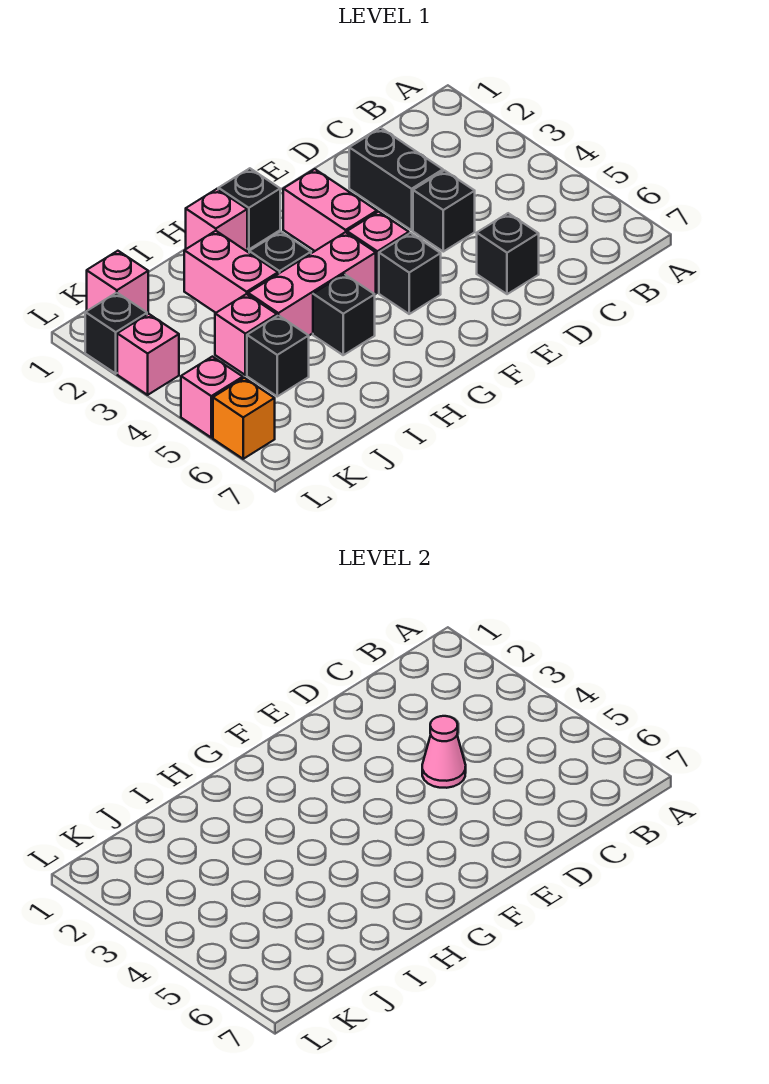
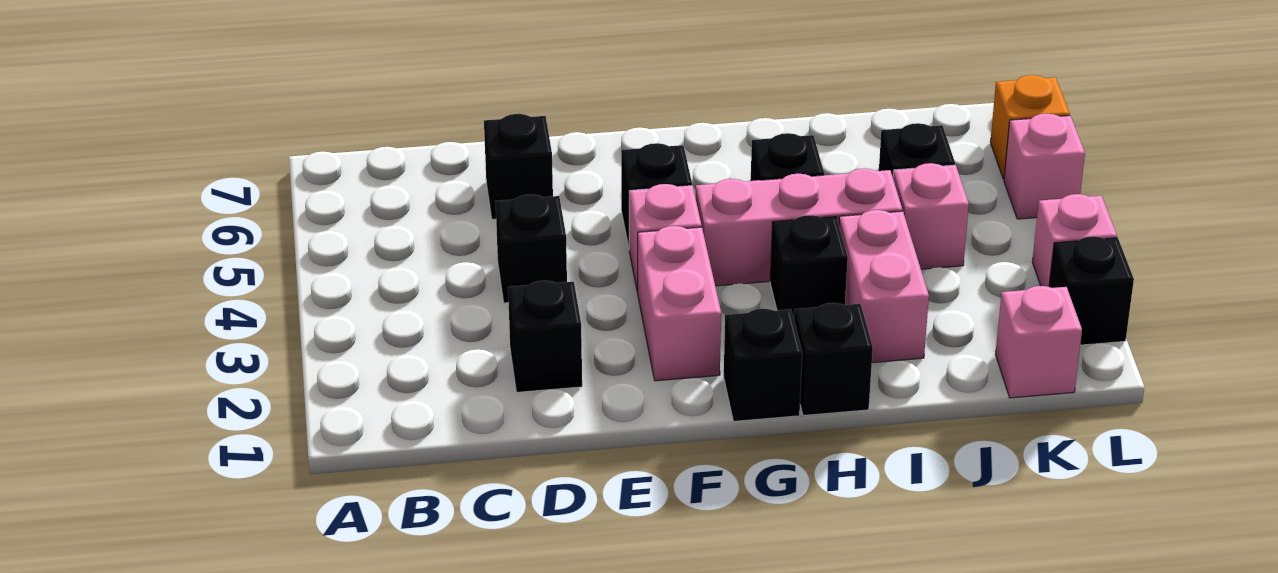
black brick D2:D3 level 1 -> black brick D2 level 1
pink cone D4 level 2 -> none
pink brick H1 level 1 -> black brick H1 level 1

